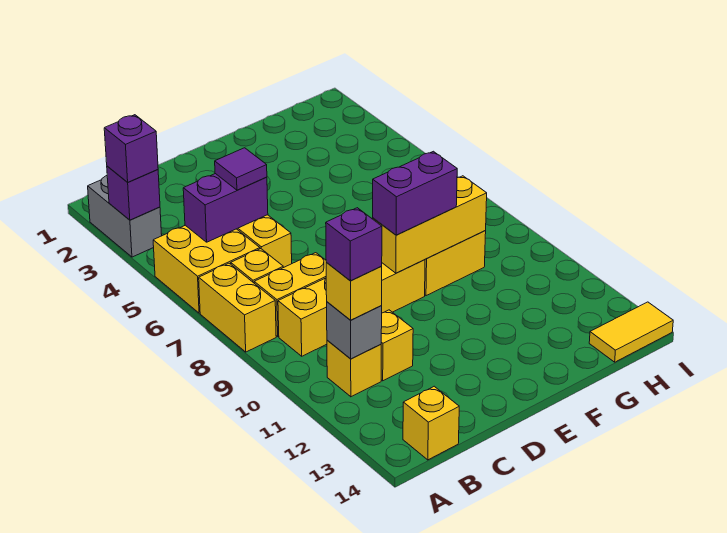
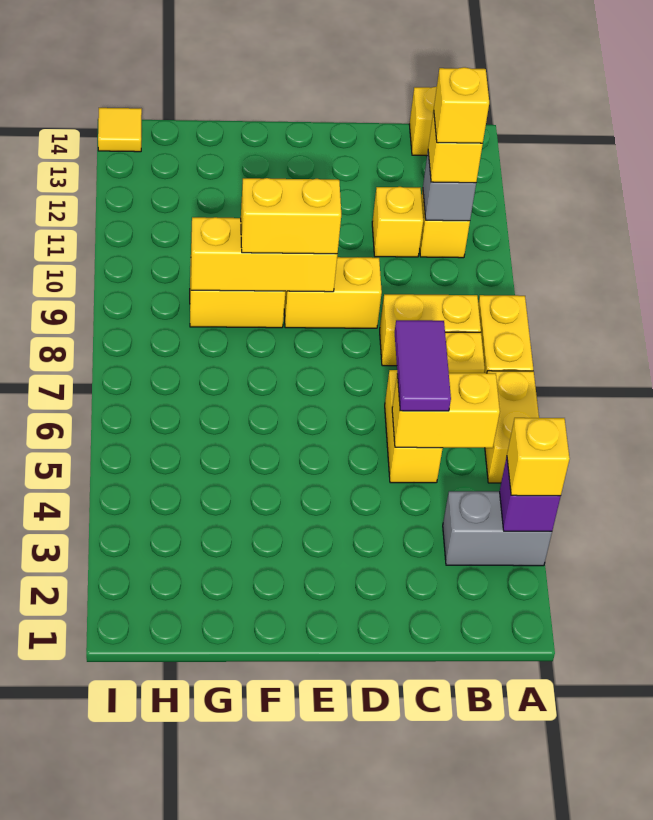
grey brick A2:A3 level 1 -> grey brick A3:B3 level 1
purple brick A3 level 3 -> yellow brick A3 level 3
yellow brick A5:B6 level 1 -> yellow brick A5:A6 level 1
purple brick B5:C5 level 2 -> yellow brick B5:C5 level 2
yellow brick B9:E9 level 1 -> yellow brick D9:E9 level 1
purple brick B11 level 4 -> yellow brick B11 level 4
purple tile C5 level 3 -> purple tile C5:C6 level 3
purple brick E9:F9 level 3 -> yellow brick E9:F9 level 3
yellow tile H14:I14 level 1 -> yellow tile I14 level 1

